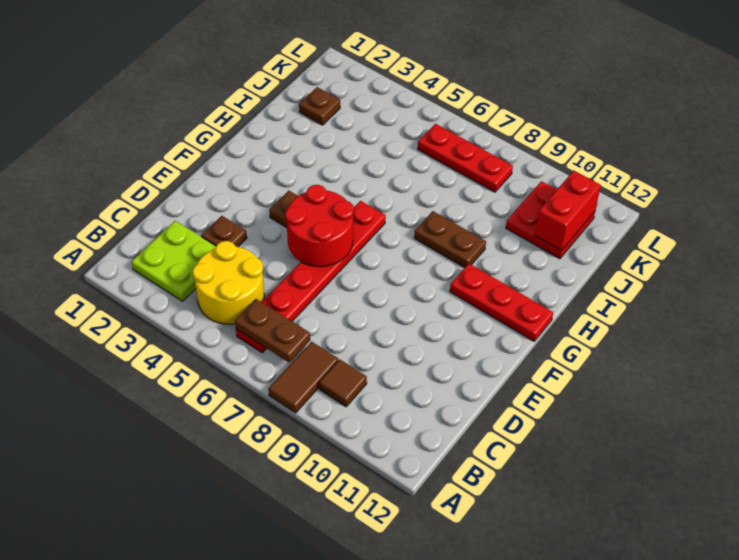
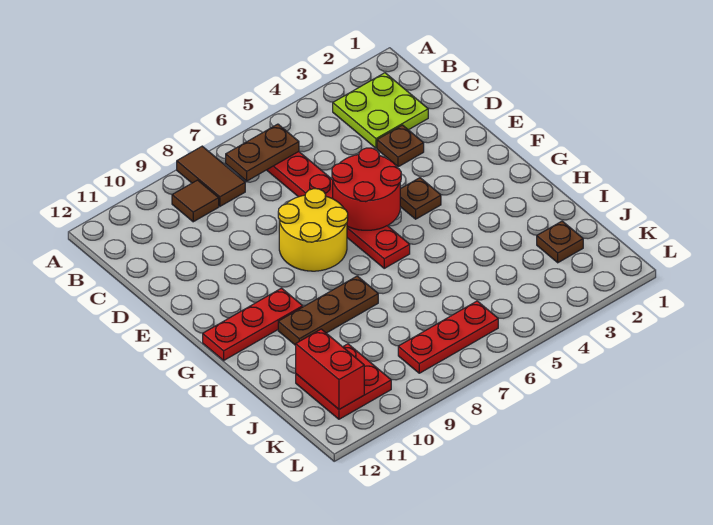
yellow round brick B4:C5 level 1 -> yellow round brick E7:F8 level 1
brown plate H8:H9 level 1 -> brown plate H8:H10 level 1

